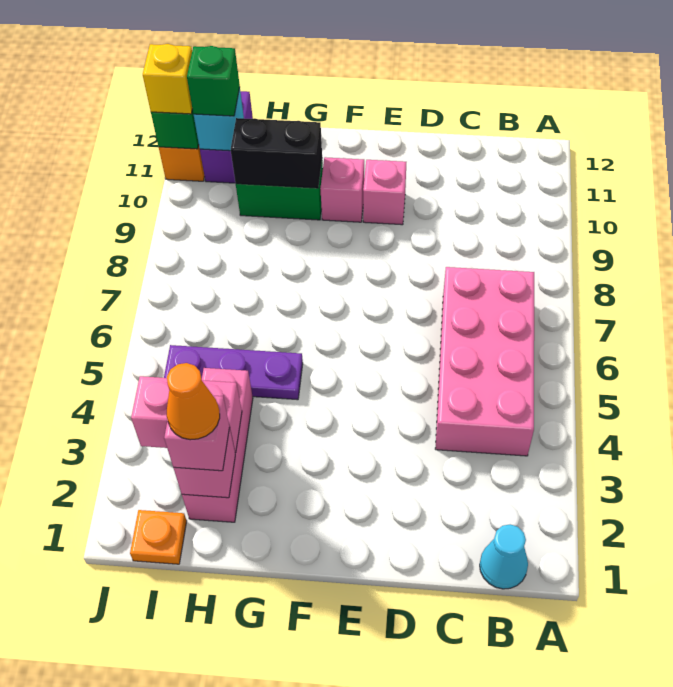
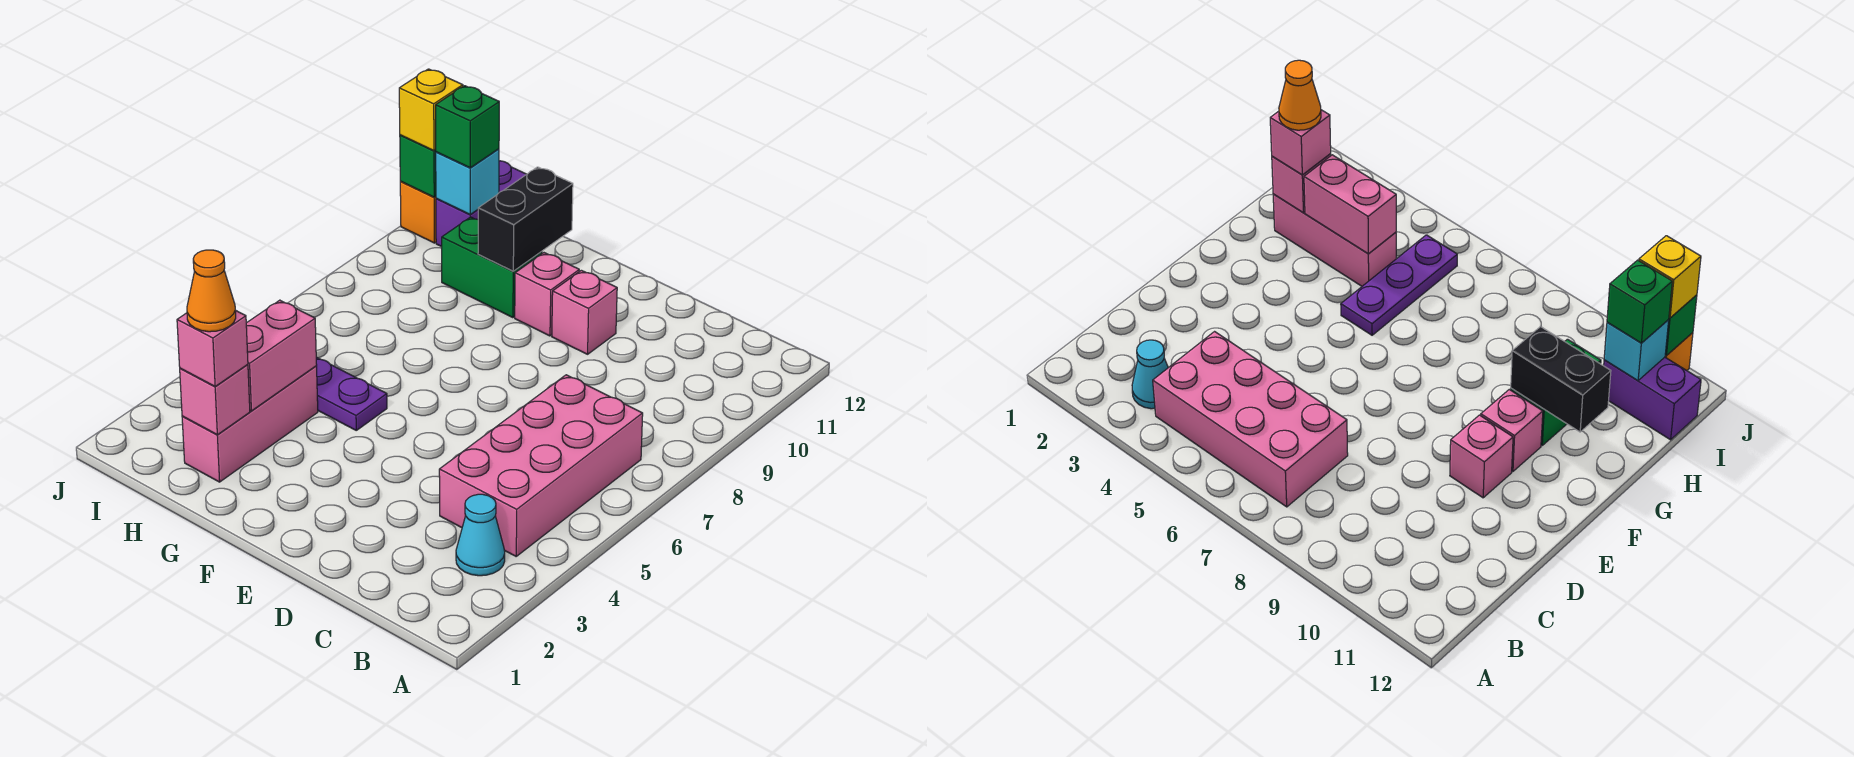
cyan cone B1 level 1 -> cyan cone B3 level 1
black brick G10:H10 level 2 -> black brick G10:G11 level 2
pink brick H3:I3 level 2 -> pink brick H3:H4 level 2
orange plate I1 level 1 -> none

